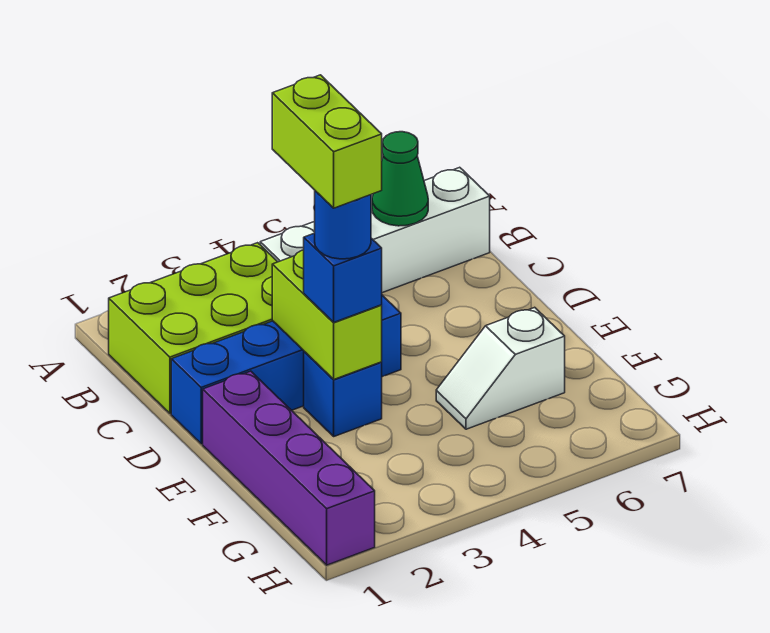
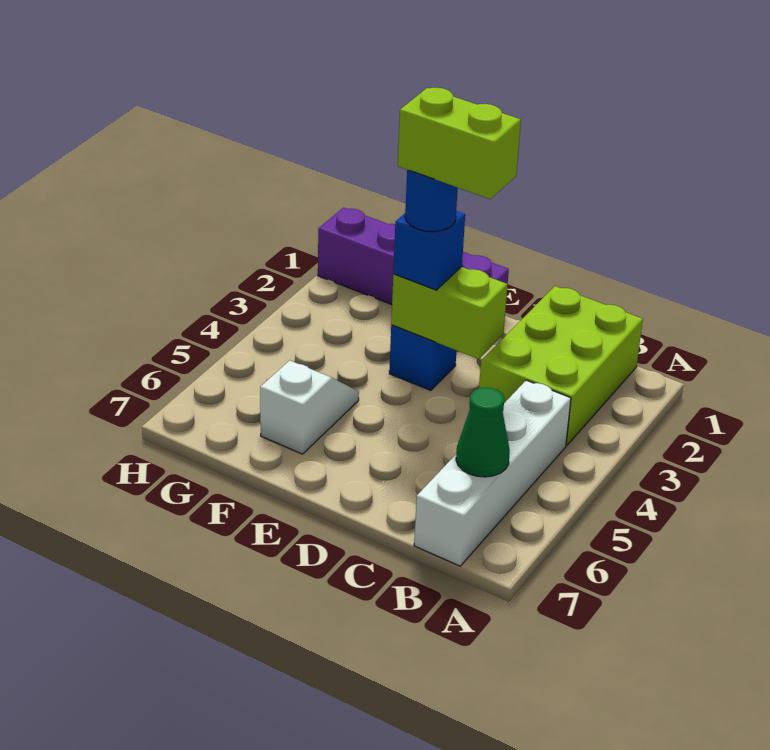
blue brick D1:D4 level 1 -> none

